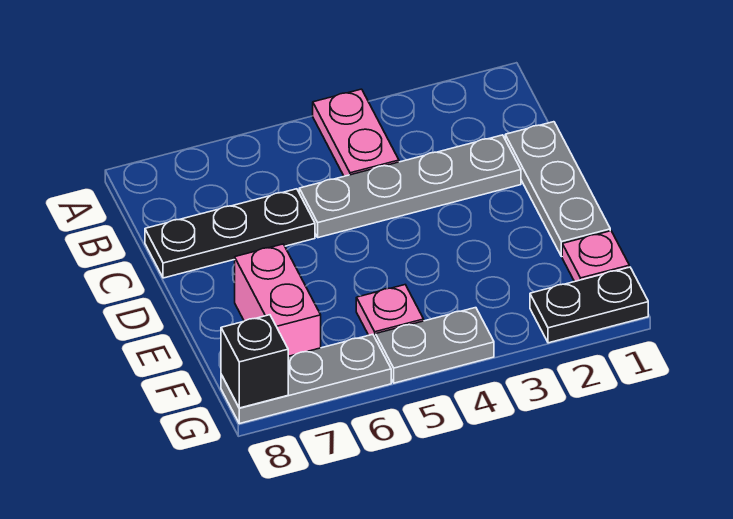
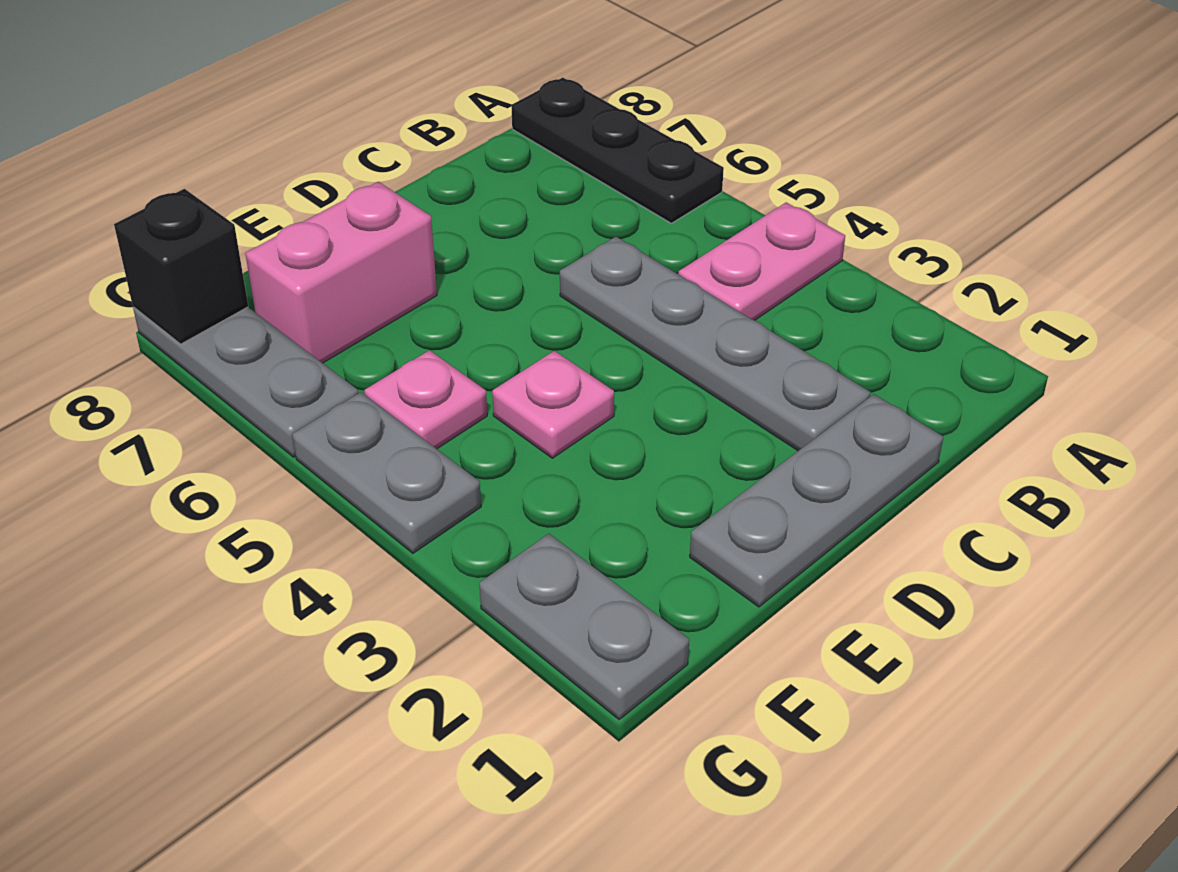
black plate C6:C8 level 1 -> black plate A6:A8 level 1
pink plate F1 level 1 -> pink plate E4 level 1
black plate G1:G2 level 1 -> grey plate G1:G2 level 1

